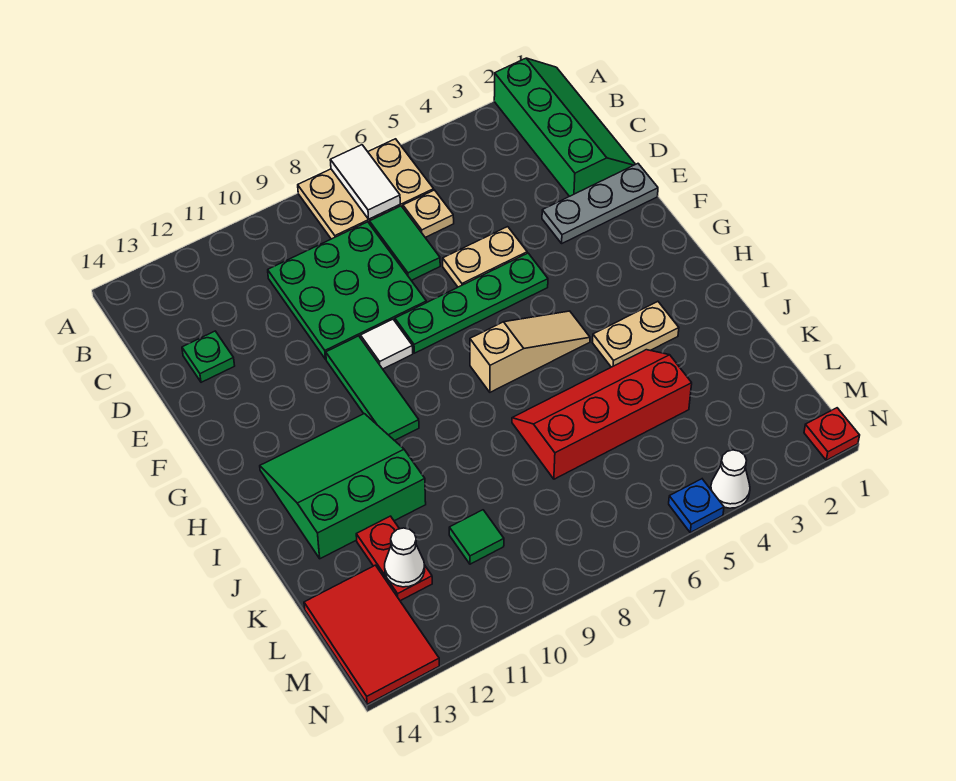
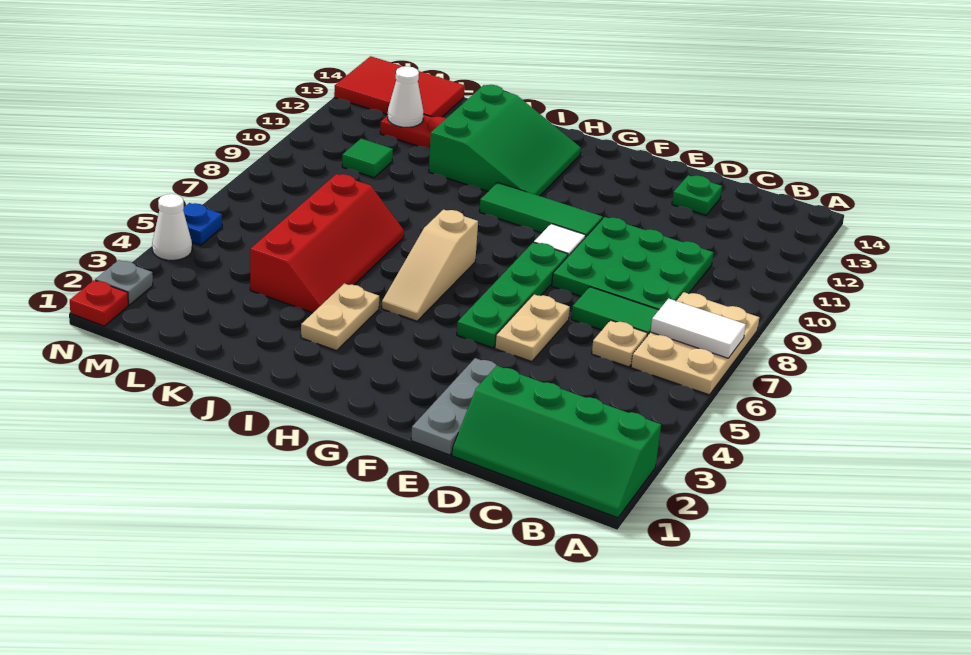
none -> grey plate N2 level 1

